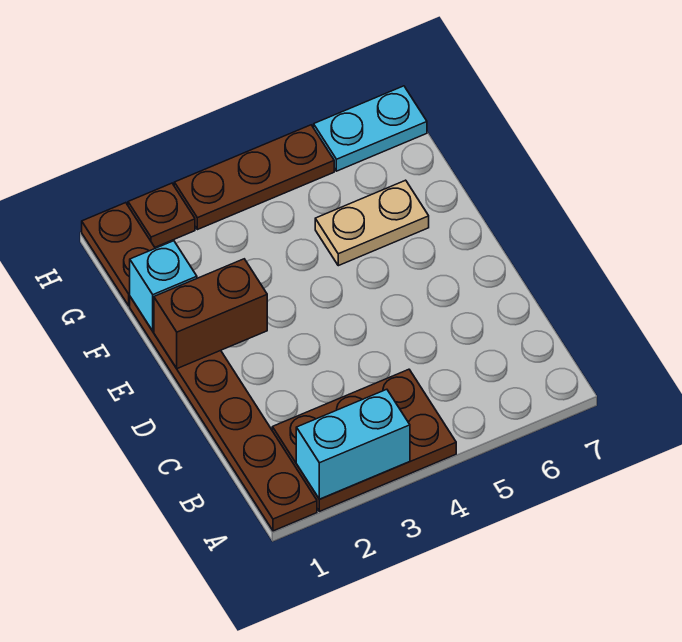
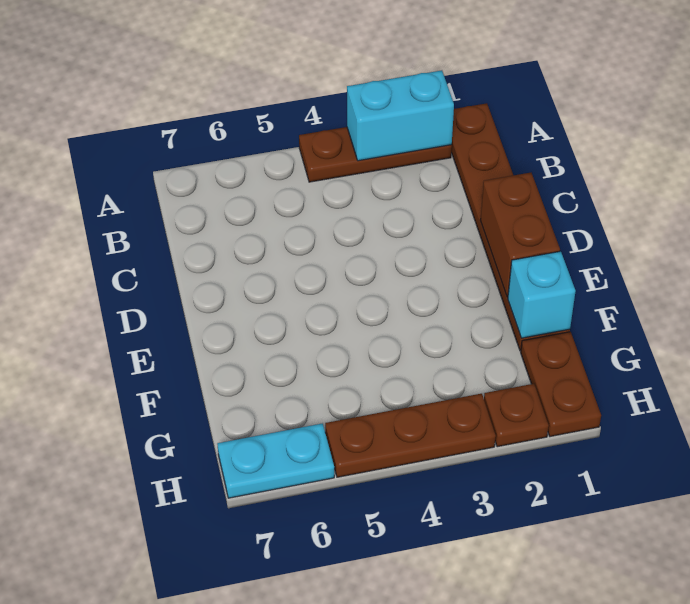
brown plate A2:B4 level 1 -> brown plate A2:A4 level 1
brown brick E1:E2 level 2 -> brown brick D1:E1 level 2
tan plate F5:F6 level 1 -> none

